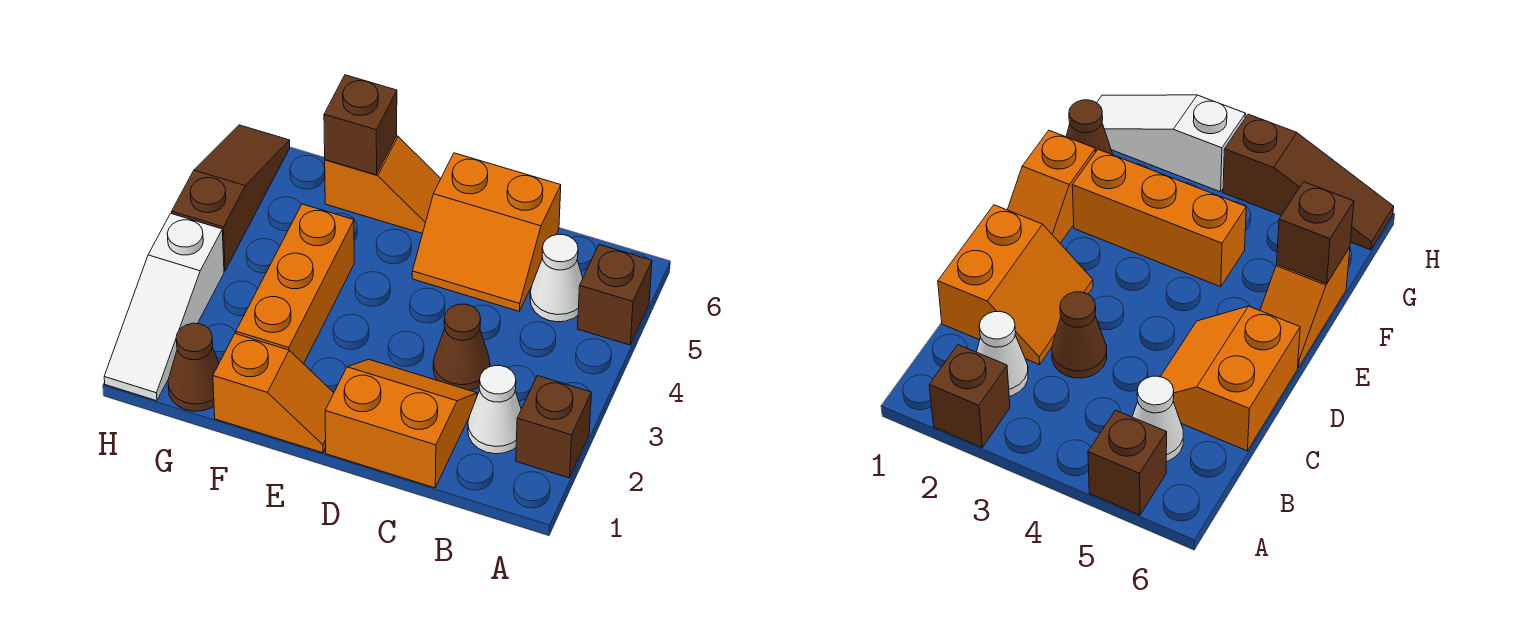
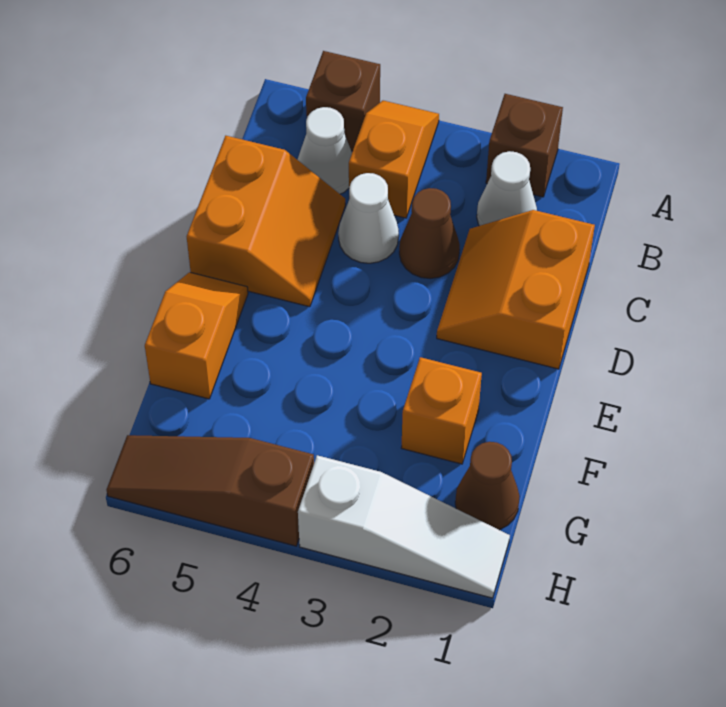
none -> white cone C4 level 1
orange slope E1:F1 level 1 top F -> orange slope A4:B4 level 1 top B
orange brick F2:F4 level 1 -> orange brick F2 level 1
brown brick F6 level 2 -> none

